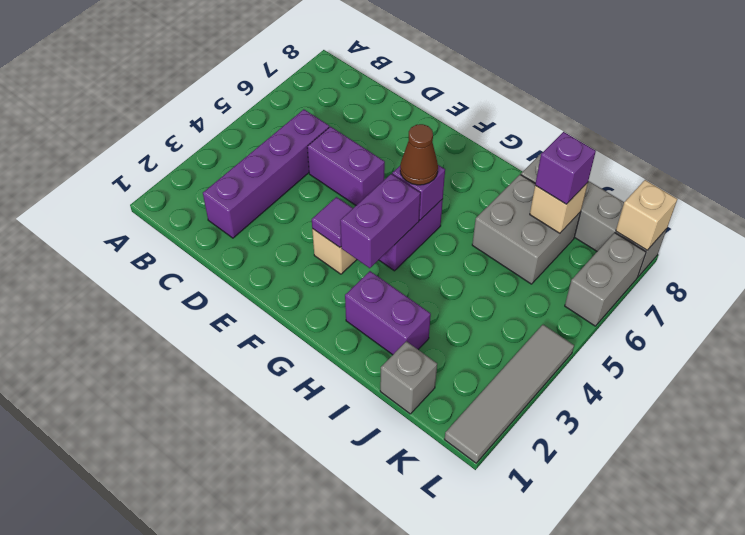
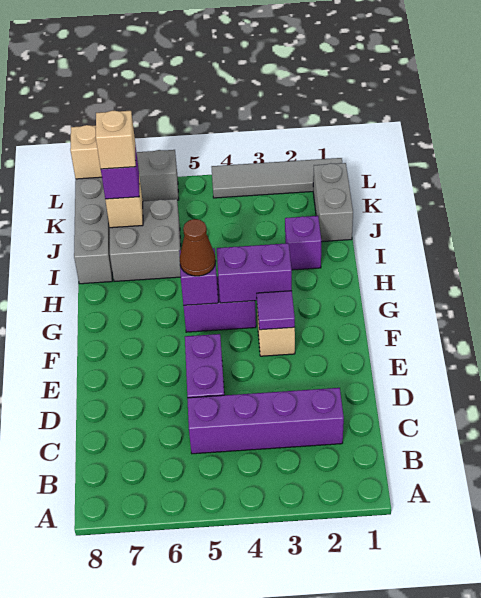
purple brick H2:I2 level 1 -> purple brick I2 level 1
grey brick J1 level 1 -> grey brick J1:K1 level 1
none -> tan brick J7 level 4

